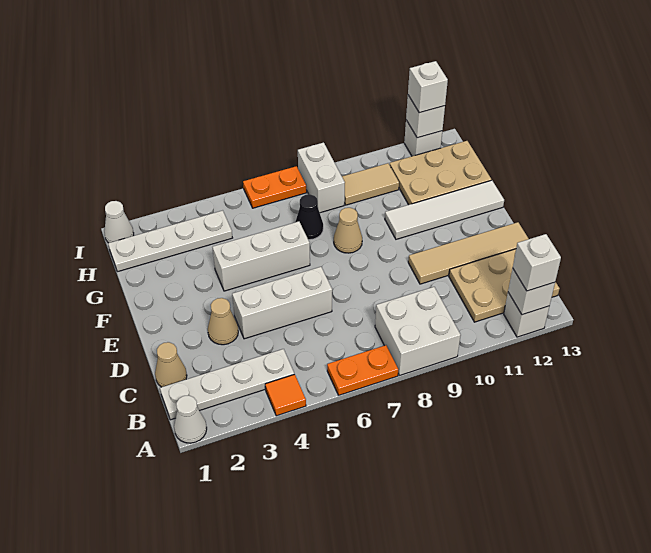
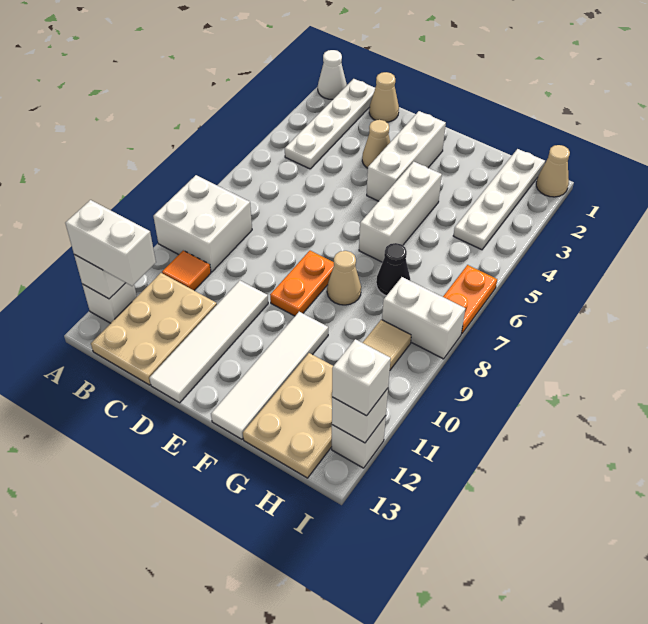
orange tile A4 level 1 -> orange tile B10 level 1
orange plate A6:A7 level 1 -> orange plate E8:E9 level 1
white brick A12 level 3 -> white brick A12:B12 level 3
white brick D4:D6 level 1 -> white brick E2:E4 level 1
tan tile D10:D13 level 1 -> white tile D10:D13 level 1
white cone I1 level 1 -> tan cone I1 level 1

